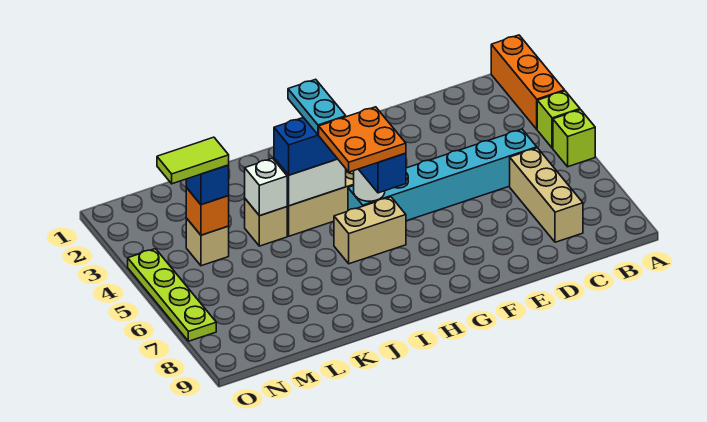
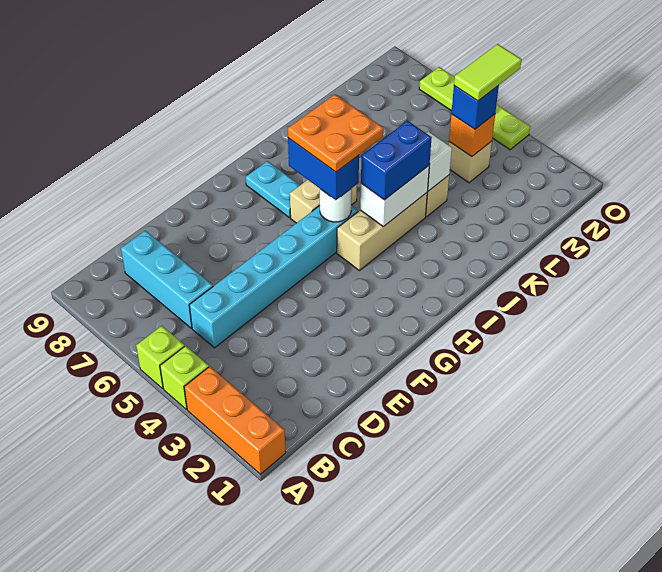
tan brick C6:C8 level 1 -> cyan brick C6:C8 level 1
cyan plate I3:I4 level 4 -> cyan plate H7:H8 level 1

